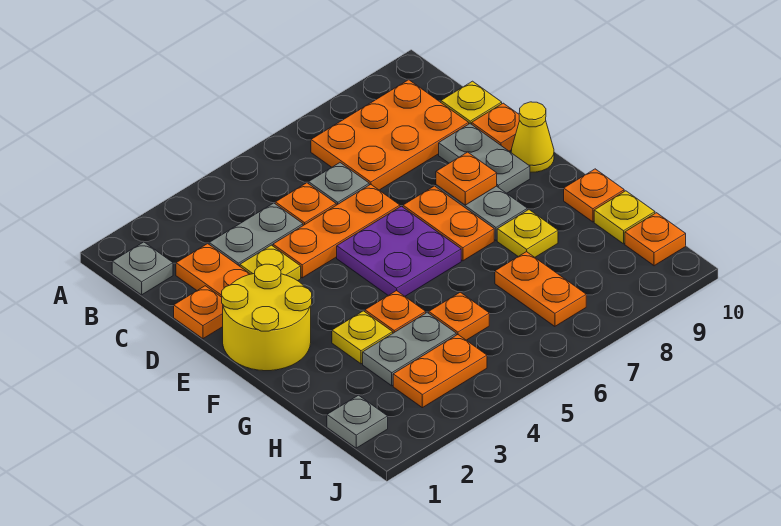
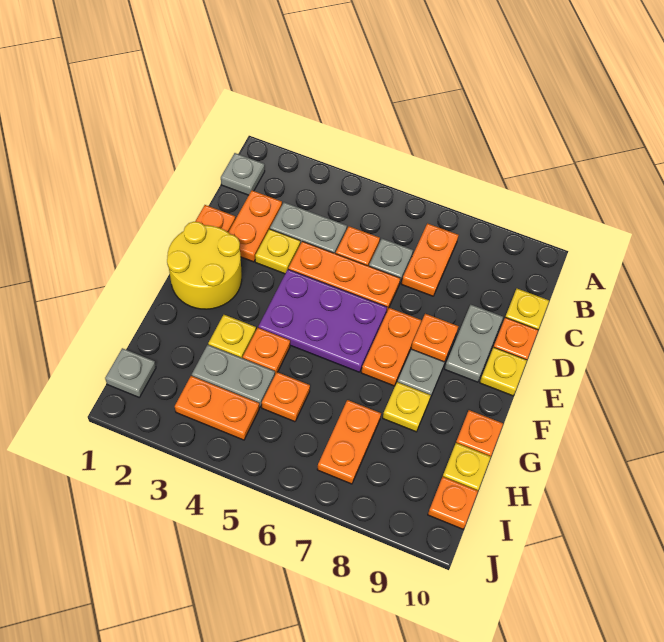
orange plate B7:C9 level 1 -> orange plate B7:C7 level 1
purple plate E5:F6 level 1 -> purple plate E4:F6 level 1
yellow cone E10 level 1 -> yellow plate E10 level 1

